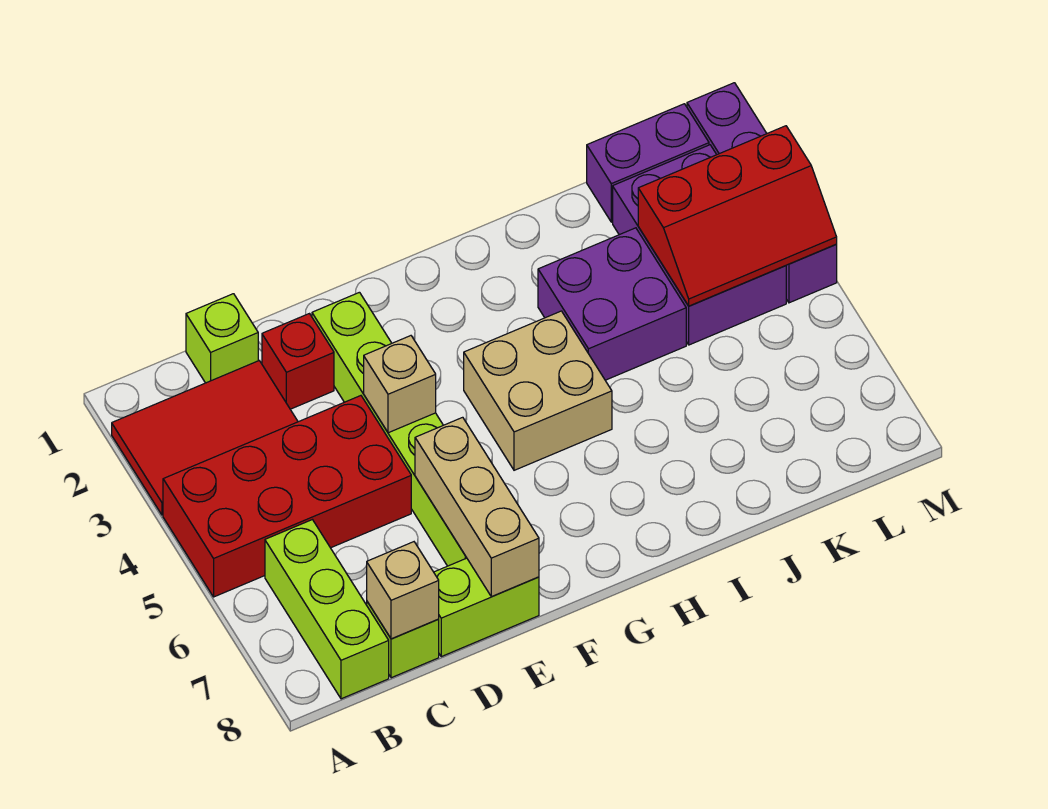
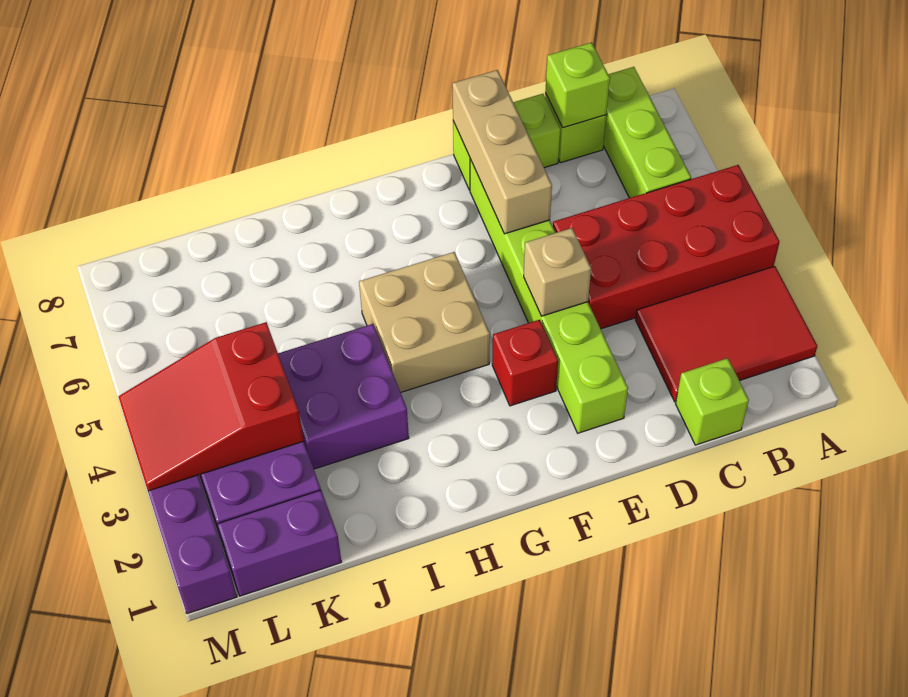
tan brick C8 level 2 -> lime brick C8 level 2
red brick D2 level 1 -> red brick F3 level 1
red slope K3:M4 level 2 top 3 -> red slope K3:M4 level 2 top K

